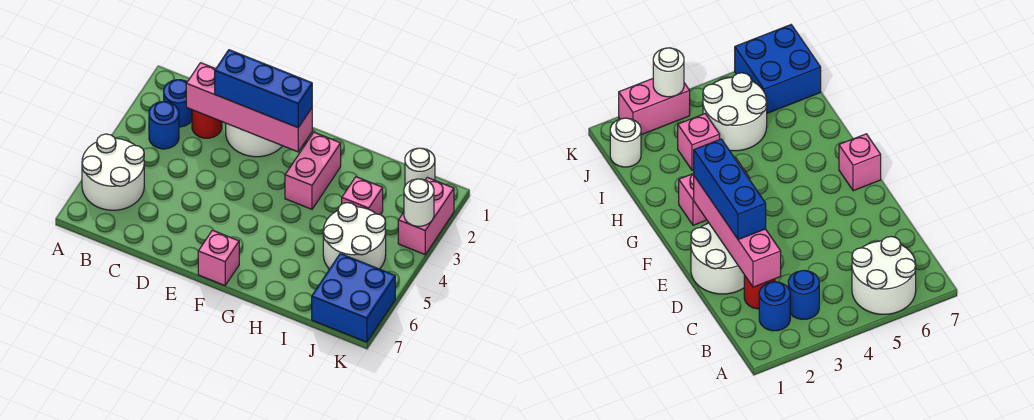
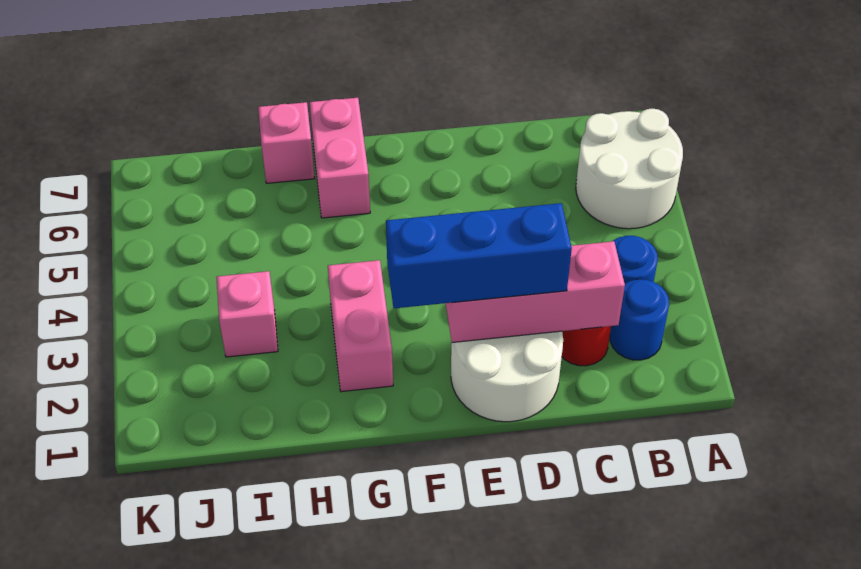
pink brick C2:F2 level 2 -> pink brick C2:E2 level 2
pink brick F7 level 1 -> pink brick H7 level 1
white round brick I4:J5 level 1 -> none
white round brick J1 level 1 -> none
blue brick J6:K7 level 1 -> none
pink brick K2:K3 level 1 -> pink brick G6:G7 level 1
white round brick K3 level 2 -> none

